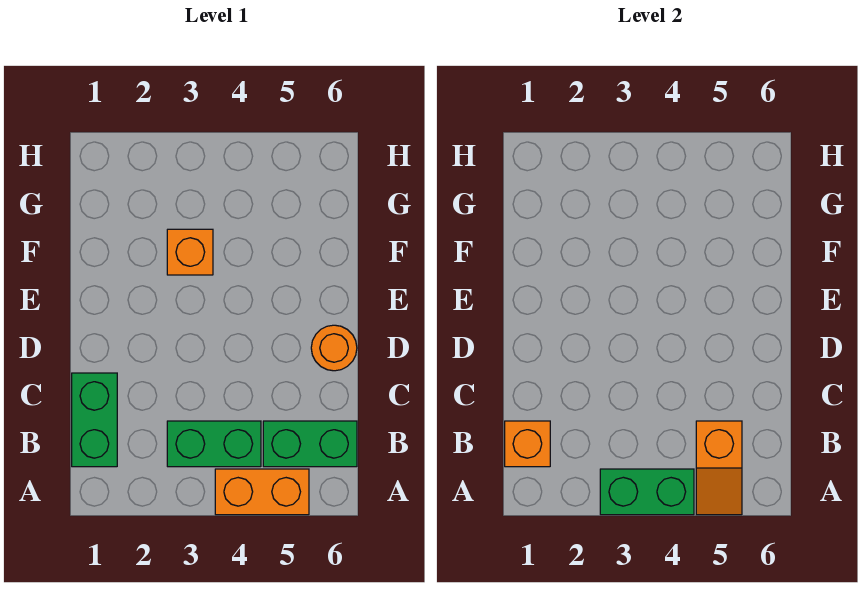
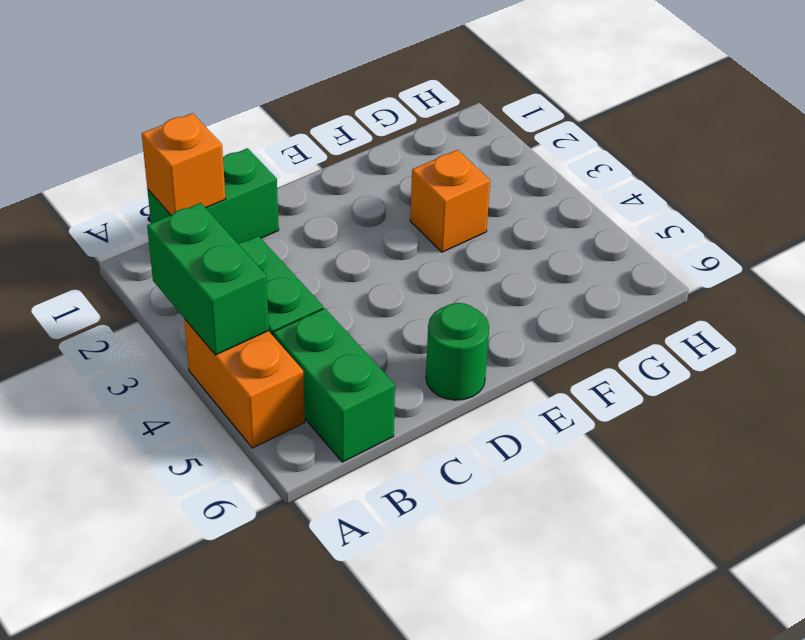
orange slope A5:B5 level 2 top B -> none
orange round brick D6 level 1 -> green round brick D6 level 1

